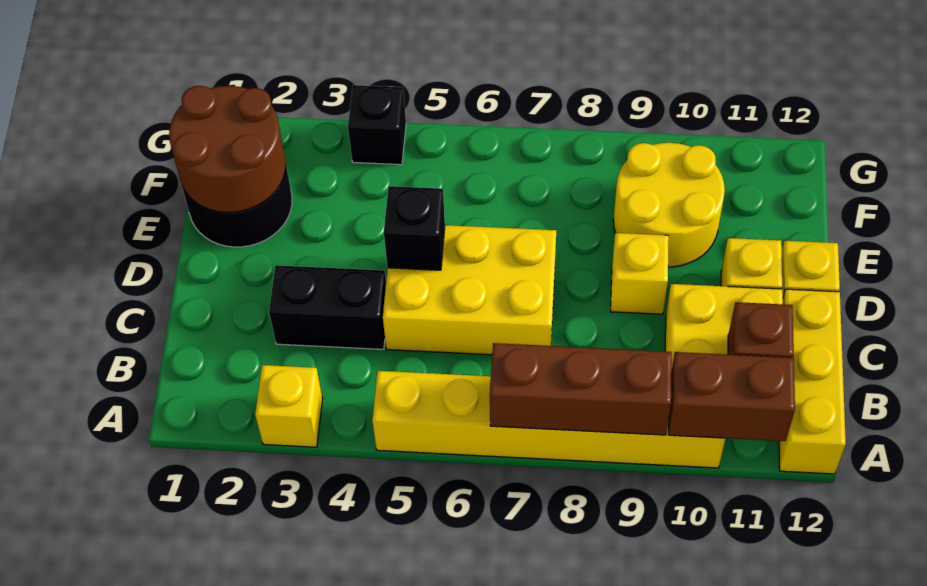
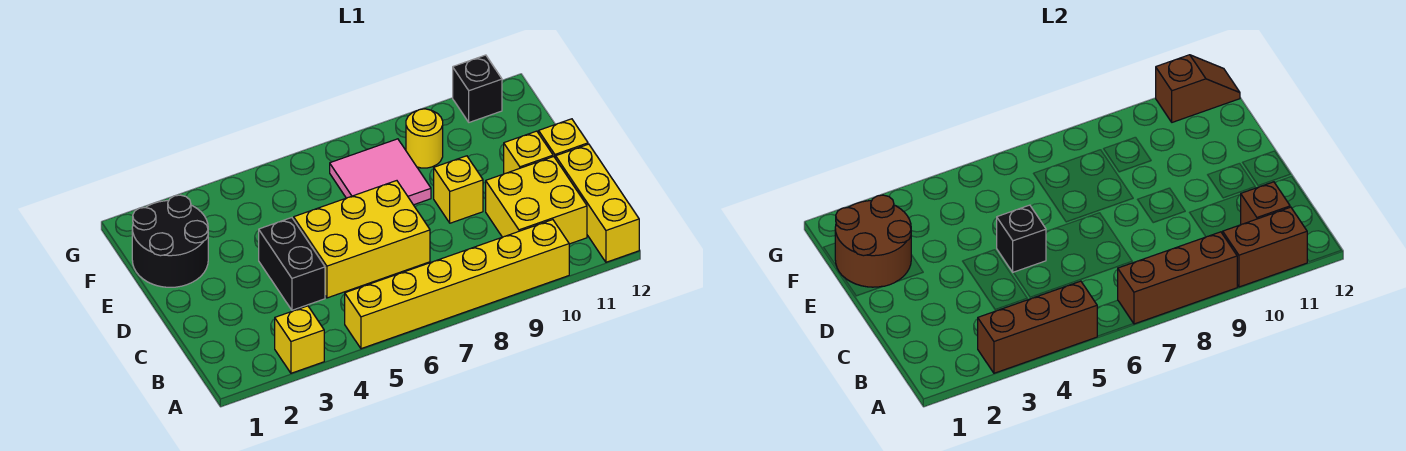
none -> brown brick A3:A5 level 2
black brick C3:C4 level 1 -> black brick C4:D4 level 1
none -> pink tile E7:F8 level 1
yellow round brick E9:F10 level 1 -> yellow round brick F9 level 1
black brick G4 level 1 -> black brick G11 level 1
none -> brown slope G11:G12 level 2 top 11

